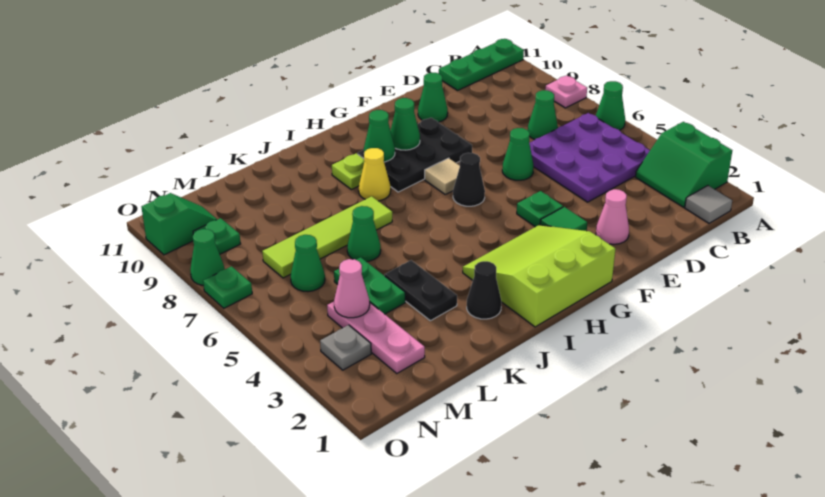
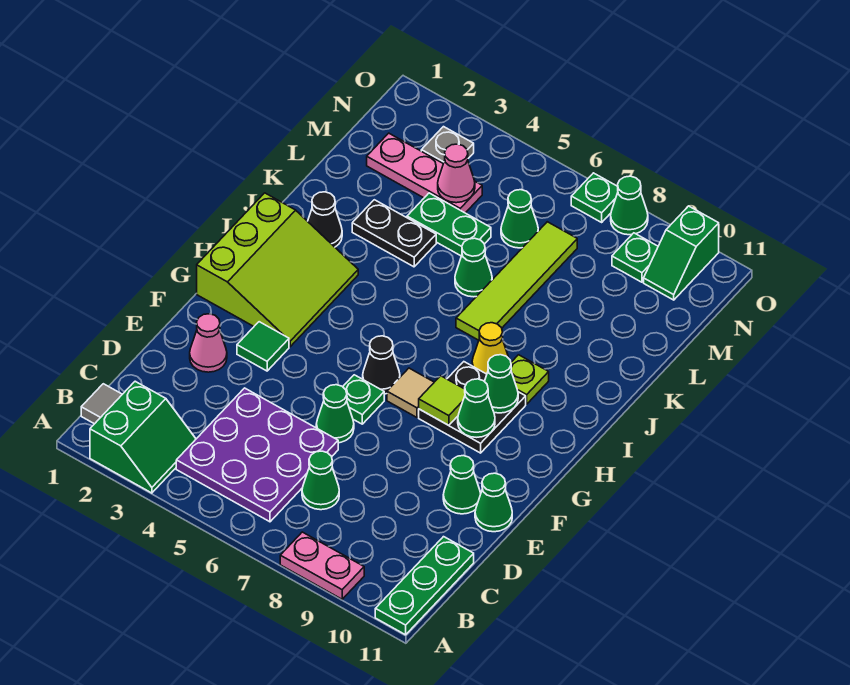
green slope A2:B3 level 1 top A -> green slope A2:B3 level 1 top 2
green cone A6 level 1 -> green cone E11 level 1
pink plate A8 level 1 -> pink plate A8:A9 level 1
green plate F4 level 1 -> green plate F6 level 1
black plate F8:H9 level 1 -> black plate G8:H9 level 1
none -> lime tile G8 level 2

